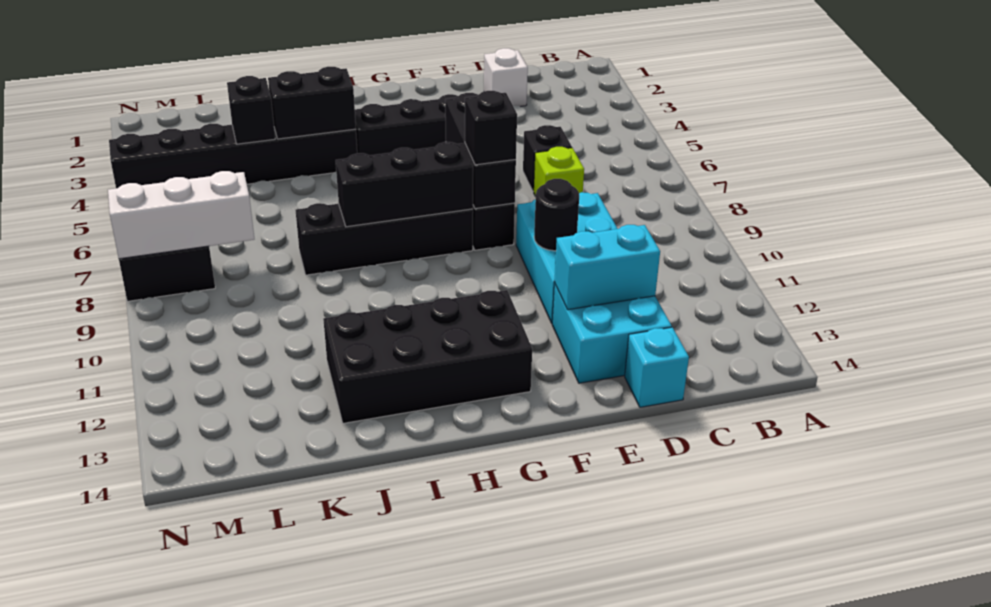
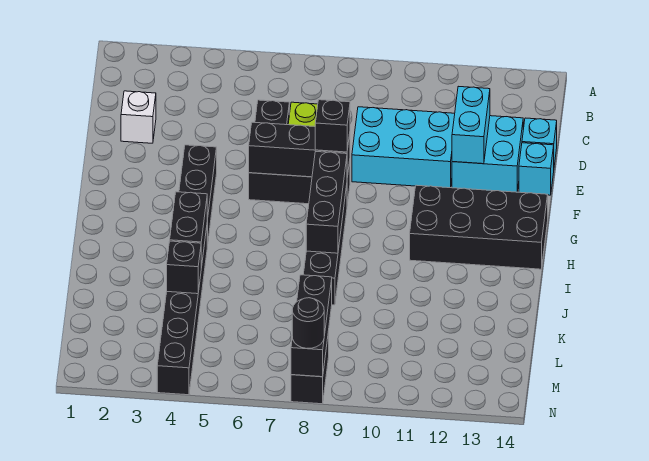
black round brick E10 level 2 -> black round brick N8 level 3
none -> cyan brick E14 level 1
black brick G12:J13 level 1 -> black brick G11:H14 level 1
white brick L8:N8 level 2 -> black brick L8:N8 level 2

